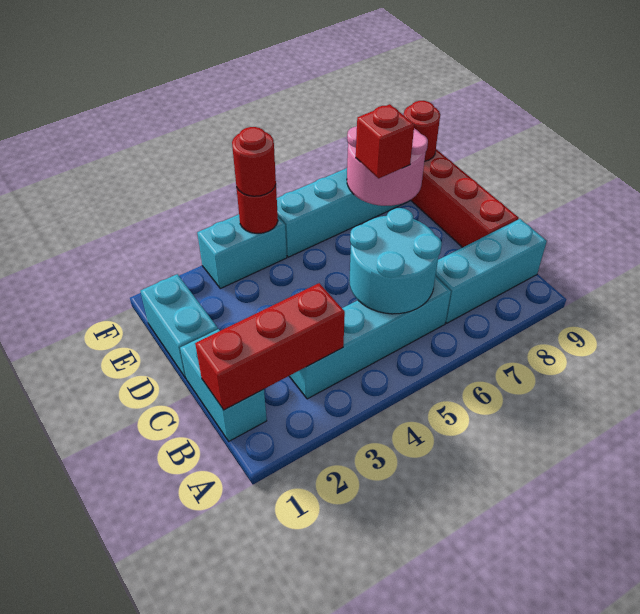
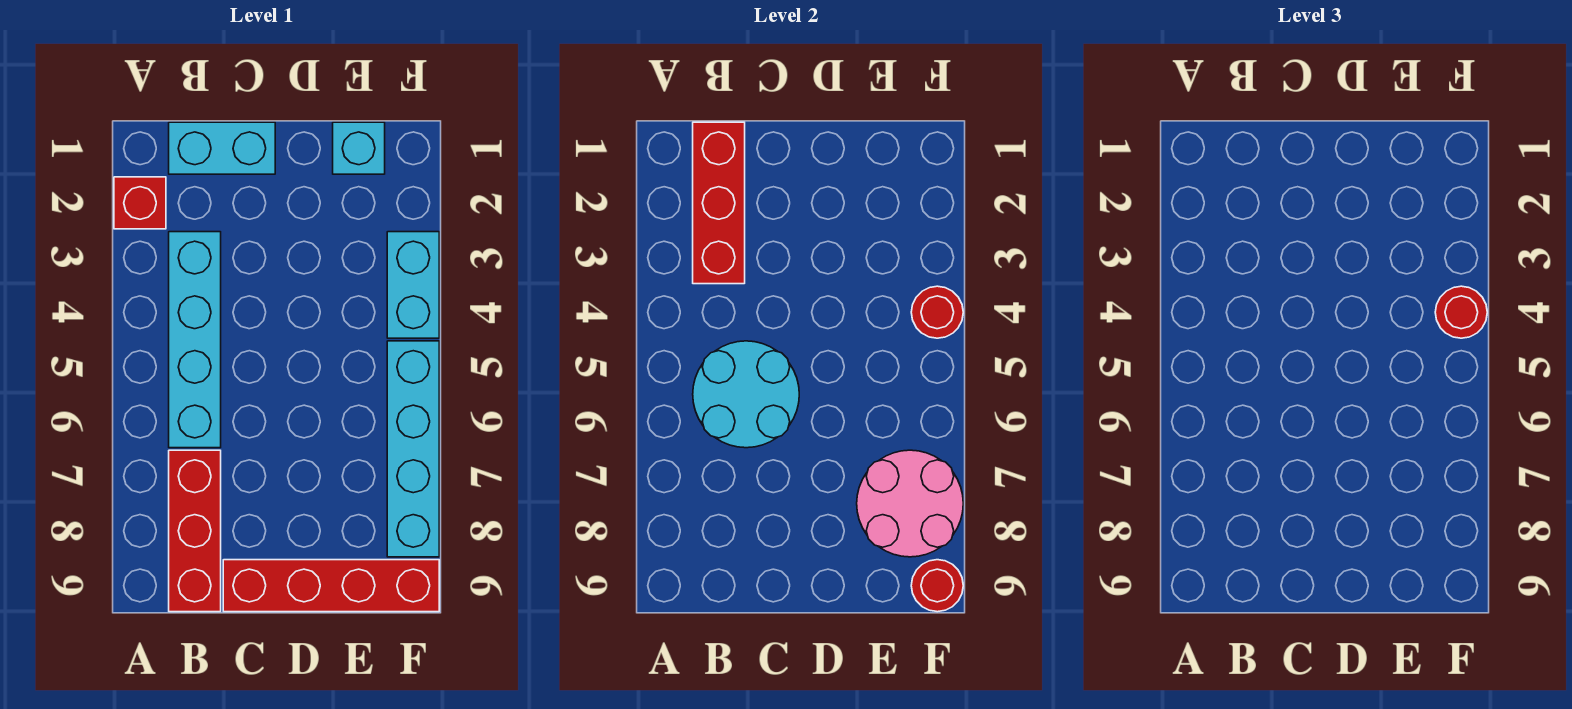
cyan brick B7:B9 level 1 -> red brick B7:B9 level 1
cyan brick D1:E1 level 1 -> cyan brick E1 level 1
red brick E7 level 3 -> red brick A2 level 1

